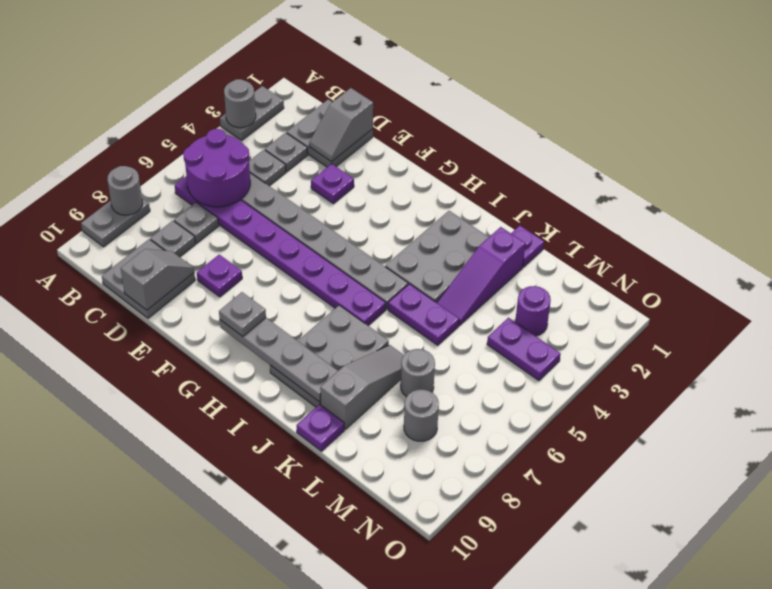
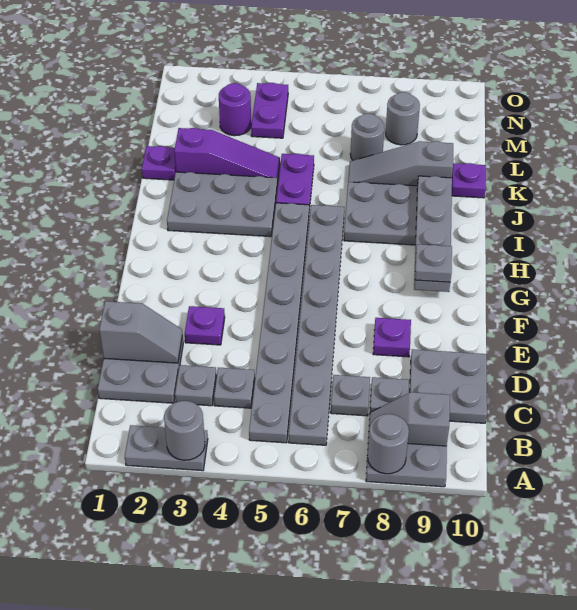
purple round brick B5:C6 level 2 -> none
purple plate B6:I6 level 1 -> grey plate B6:I6 level 1
grey slope D9:D10 level 2 top 10 -> grey slope B8:B9 level 1 top 9

